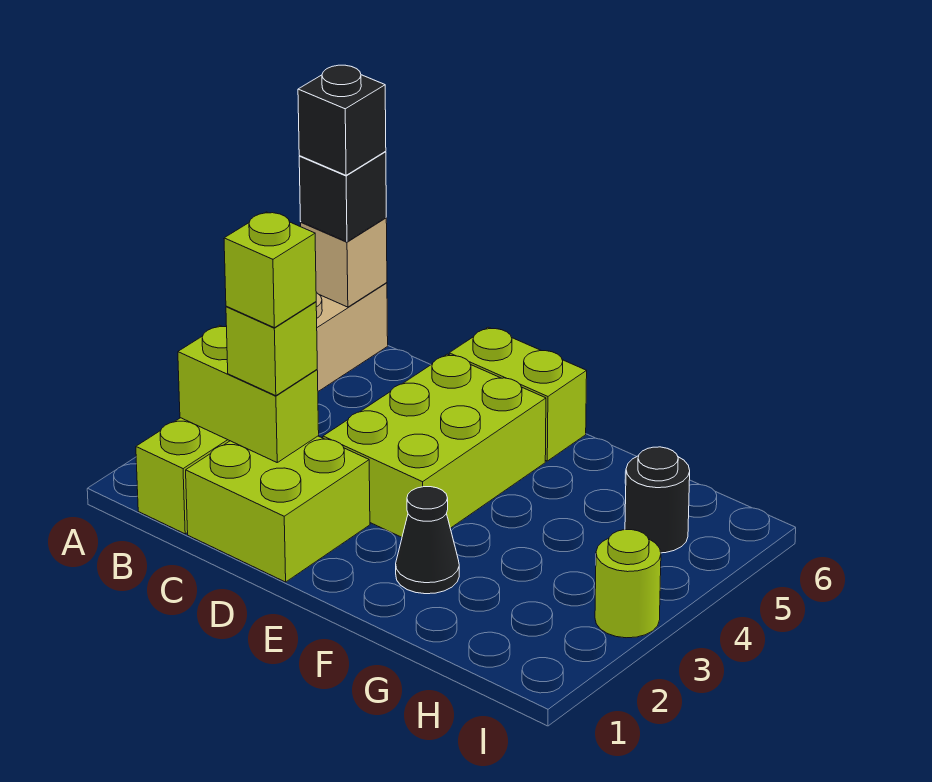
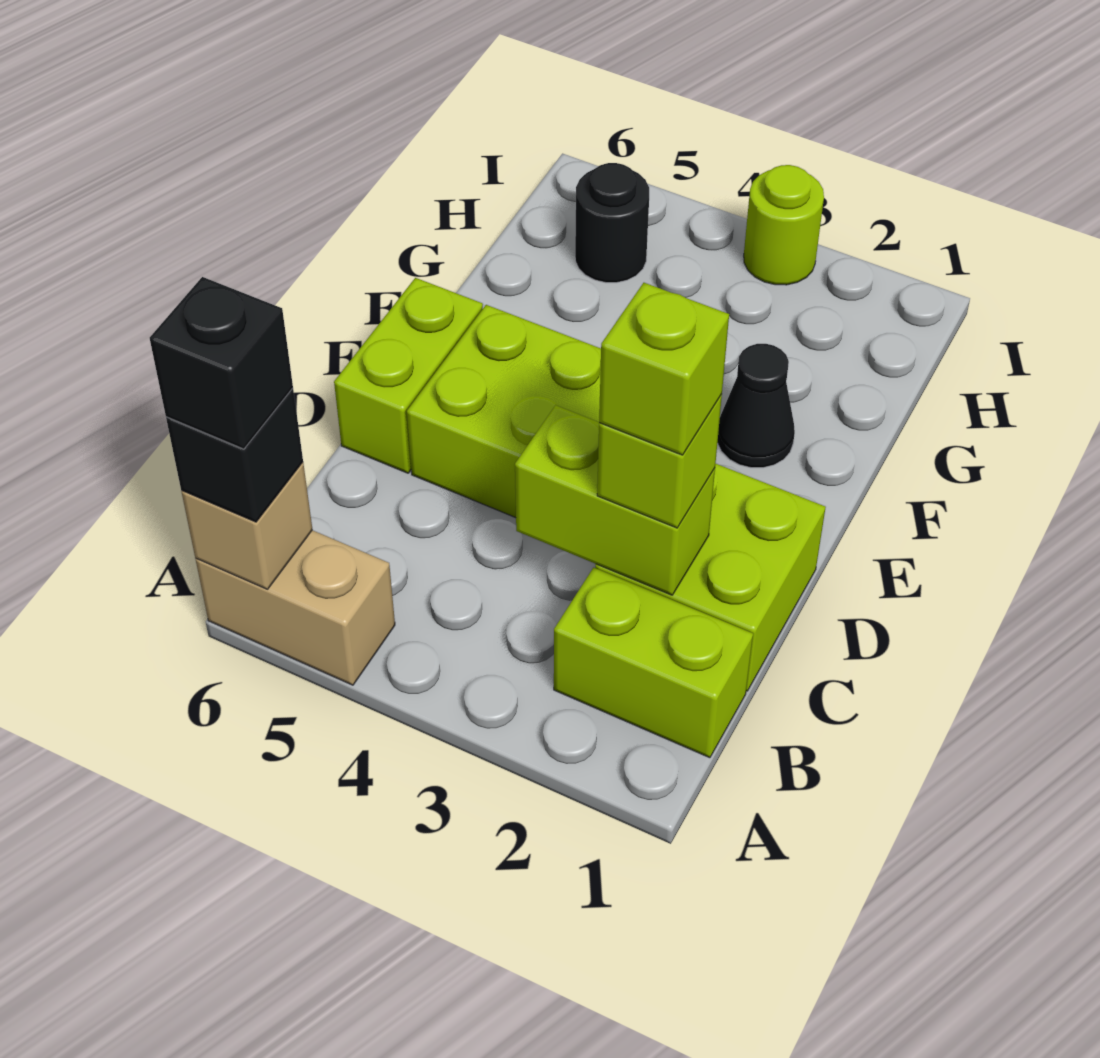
lime brick B2:C2 level 2 -> lime brick C2:C3 level 2

